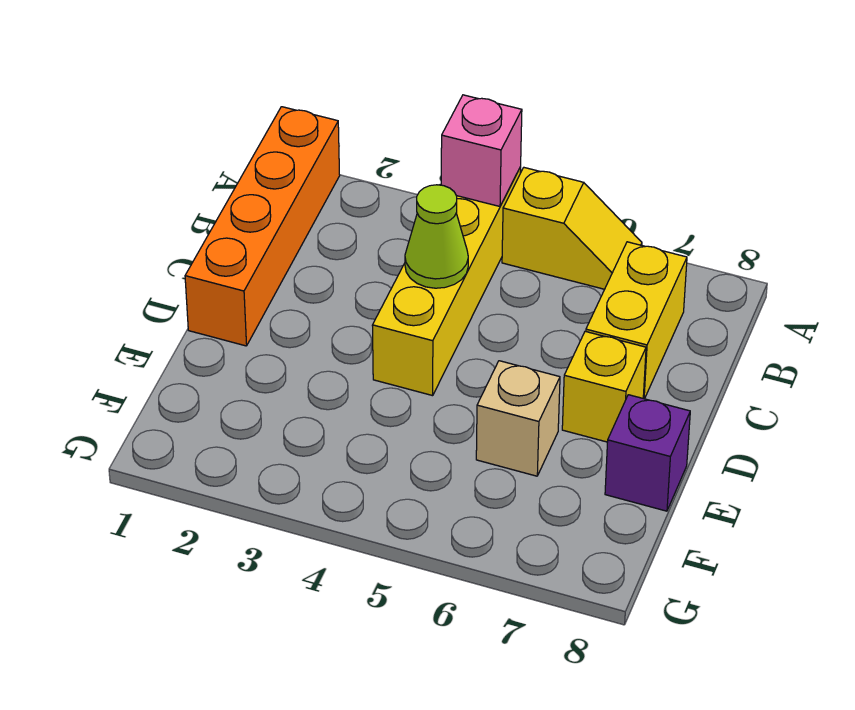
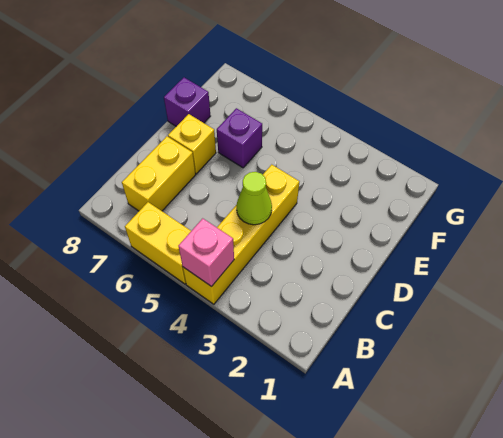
orange brick A1:D1 level 1 -> none
yellow slope A5:A6 level 1 top 5 -> yellow brick A5:A6 level 1
tan brick E6 level 1 -> purple brick E6 level 1

